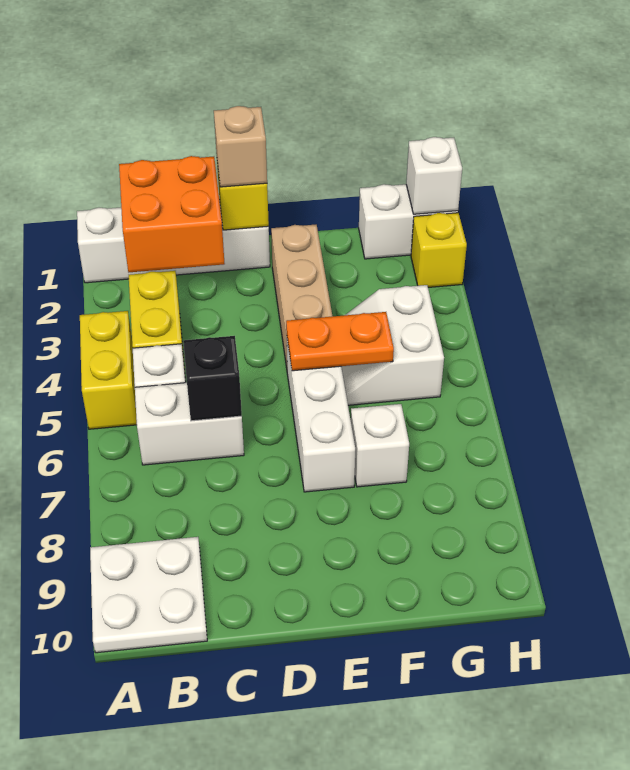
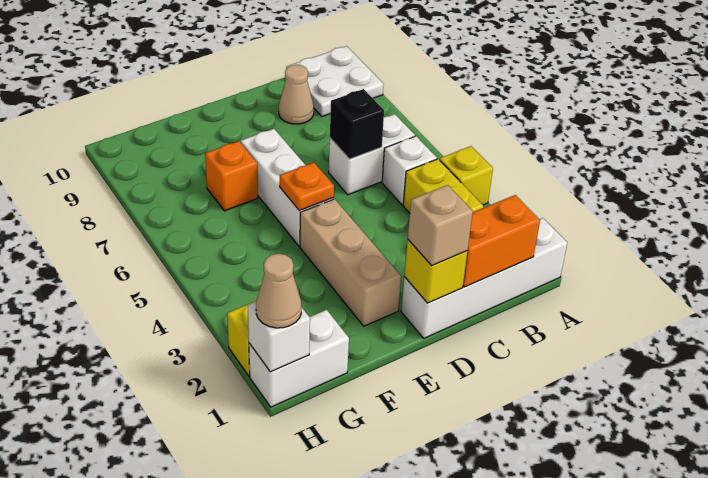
yellow brick A4:A5 level 1 -> yellow brick A4 level 1
orange brick B1:C2 level 2 -> orange brick B1:C1 level 2
none -> tan cone C9 level 1
orange plate E5:F5 level 2 -> orange plate E5 level 2
white slope F4:G5 level 1 top G -> none
white brick F7 level 1 -> orange brick F7 level 1
none -> tan cone H1 level 3

